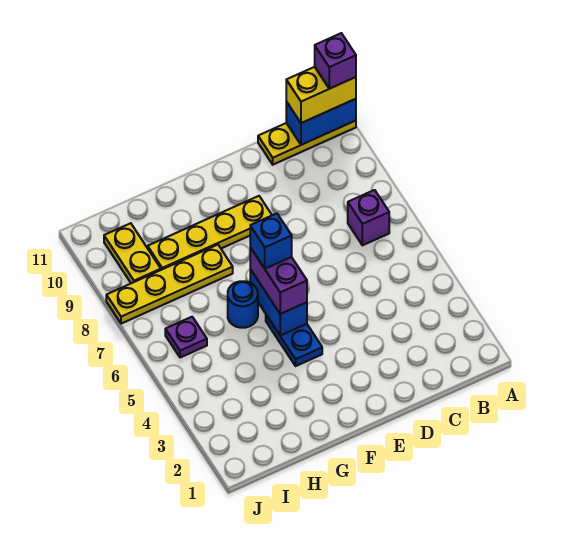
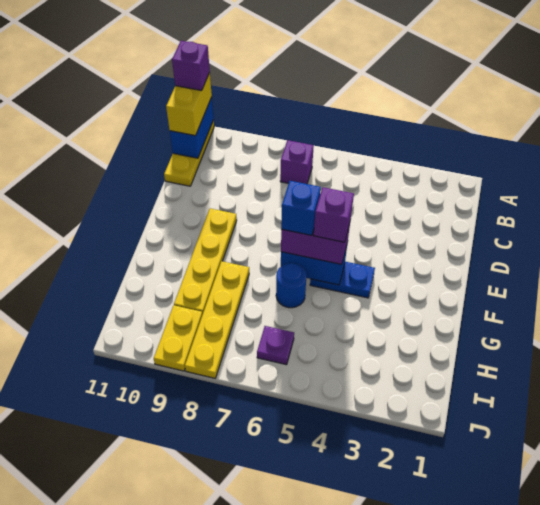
none -> purple brick F5 level 4
yellow plate I9:I10 level 1 -> yellow plate I9:J9 level 1

